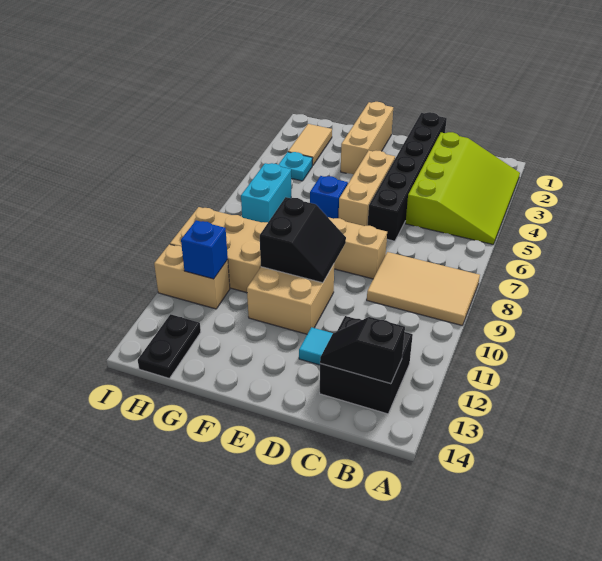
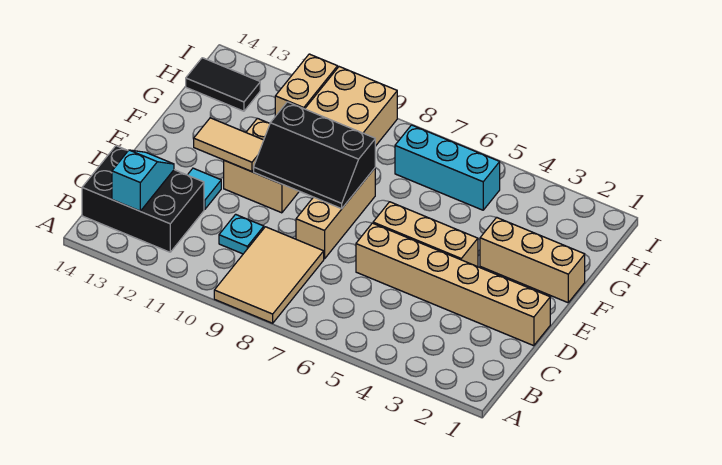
lime slope A2:C5 level 1 top C -> none
black brick B12:C13 level 1 -> black brick B12:C14 level 1
black slope B13:C13 level 2 top B -> cyan slope B13:C13 level 2 top B
black brick D1:D6 level 1 -> tan brick D1:D6 level 1
black slope E9:F10 level 2 top F -> black slope E8:F10 level 2 top F
blue brick F6 level 1 -> none
tan tile H2:H3 level 1 -> tan tile E11:E12 level 2
cyan plate H4 level 1 -> cyan plate C10 level 1
cyan brick H6:H7 level 1 -> cyan brick H5:H7 level 1
blue brick H11 level 2 -> none
black plate H13:H14 level 1 -> black tile H13:H14 level 1

